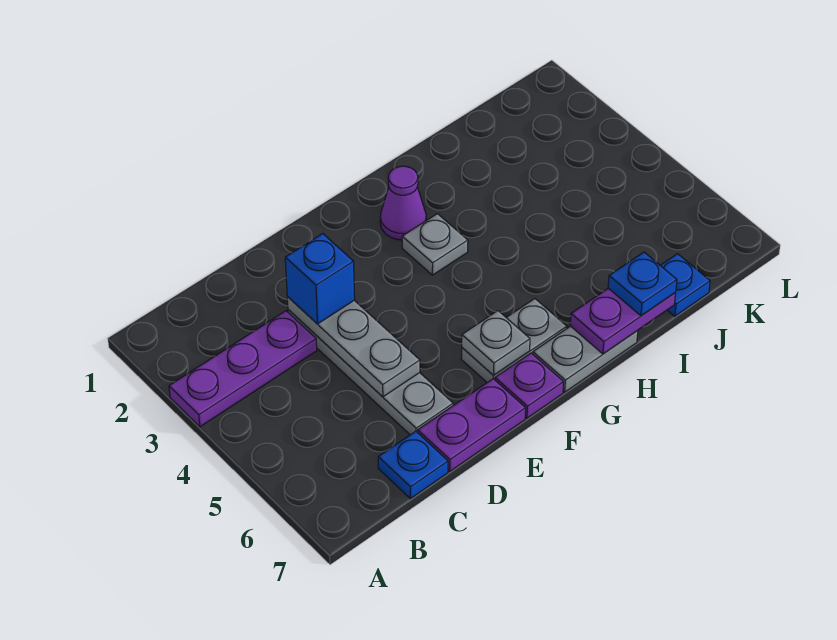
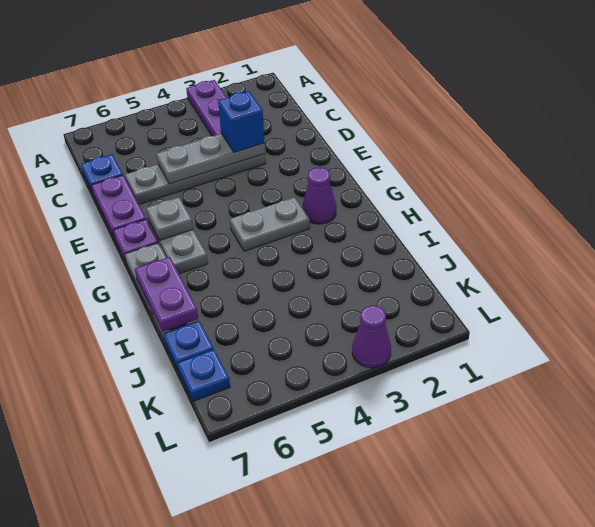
grey plate G3 level 1 -> grey plate G3:G4 level 1
blue plate I7 level 3 -> blue plate K7 level 1
none -> purple cone L3 level 1

